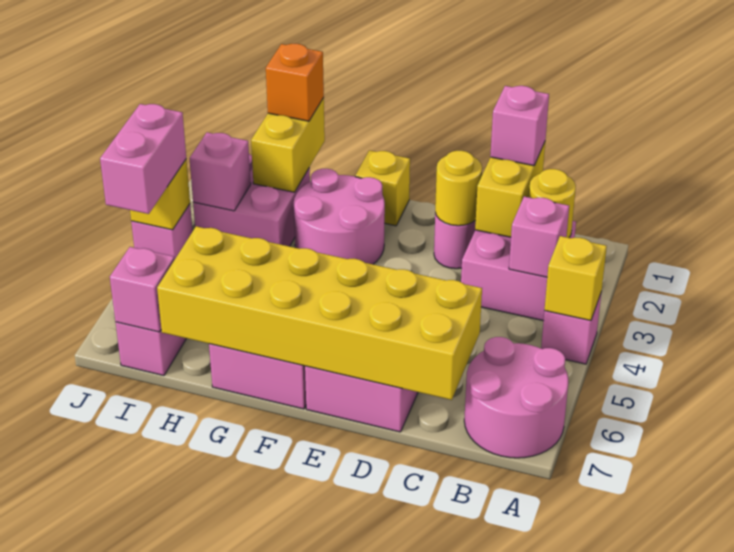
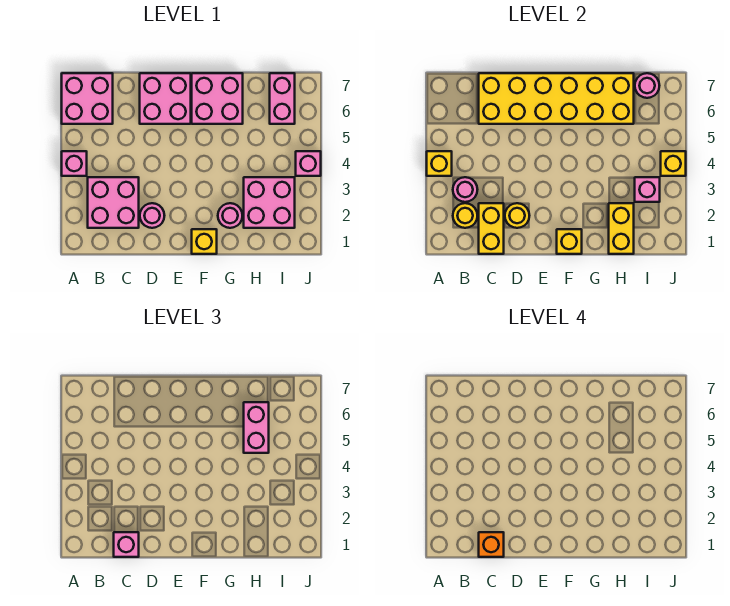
pink round brick A6:B7 level 1 -> pink brick A6:B7 level 1
pink brick B3 level 2 -> pink round brick B3 level 2
none -> yellow brick F1 level 2
pink round brick F2:G3 level 1 -> pink round brick G2 level 1
orange brick H1 level 3 -> orange brick C1 level 4
pink brick I7 level 2 -> pink round brick I7 level 2
pink brick J4:J5 level 3 -> pink brick H5:H6 level 3

